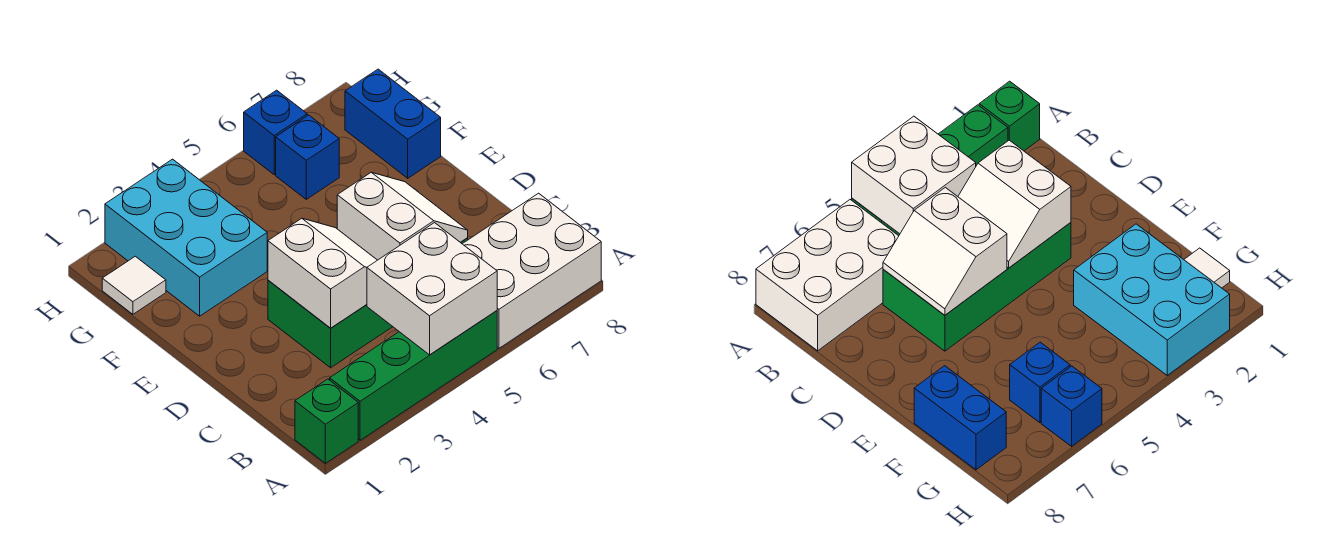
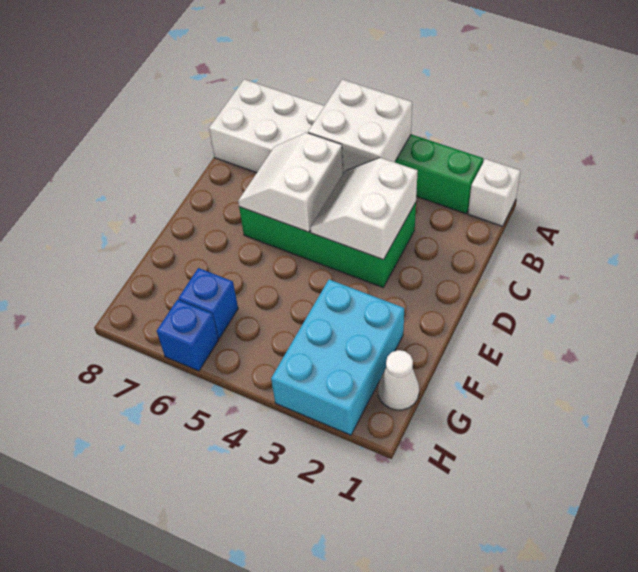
green brick A1 level 1 -> white brick A1 level 1
blue brick F8:G8 level 1 -> none
white tile G1 level 1 -> white cone G1 level 1

